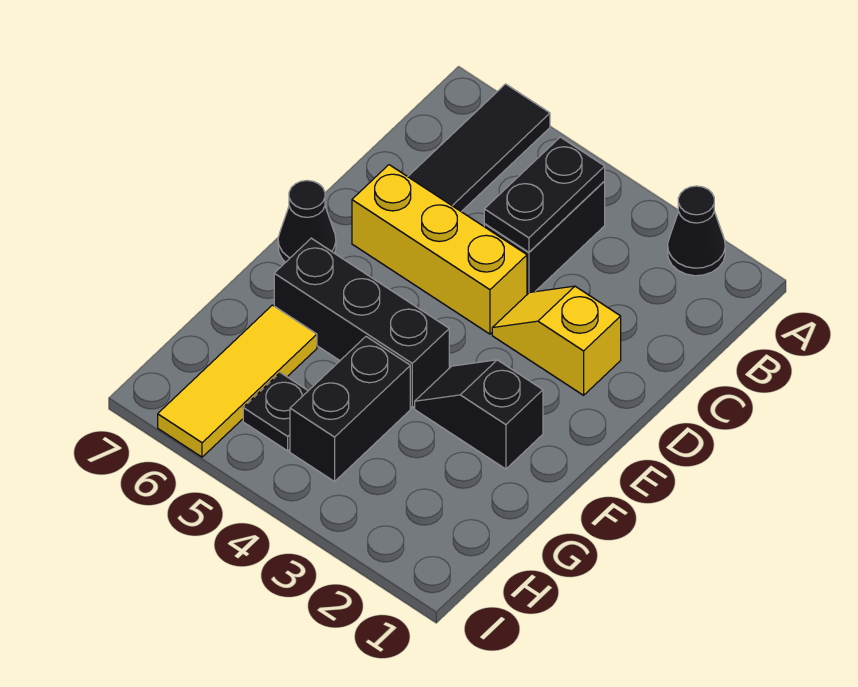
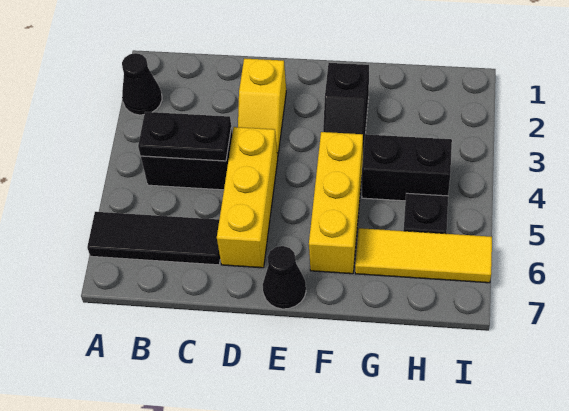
black brick F4:F6 level 1 -> yellow brick F4:F6 level 1

